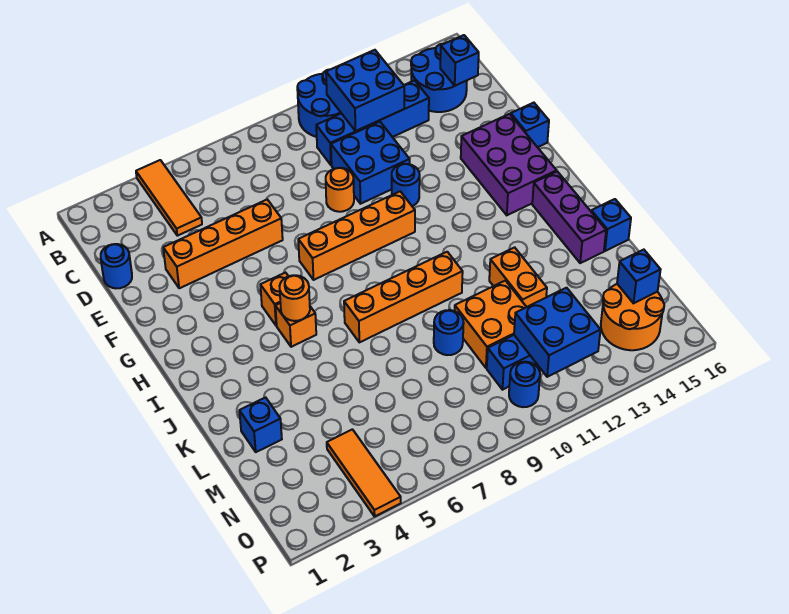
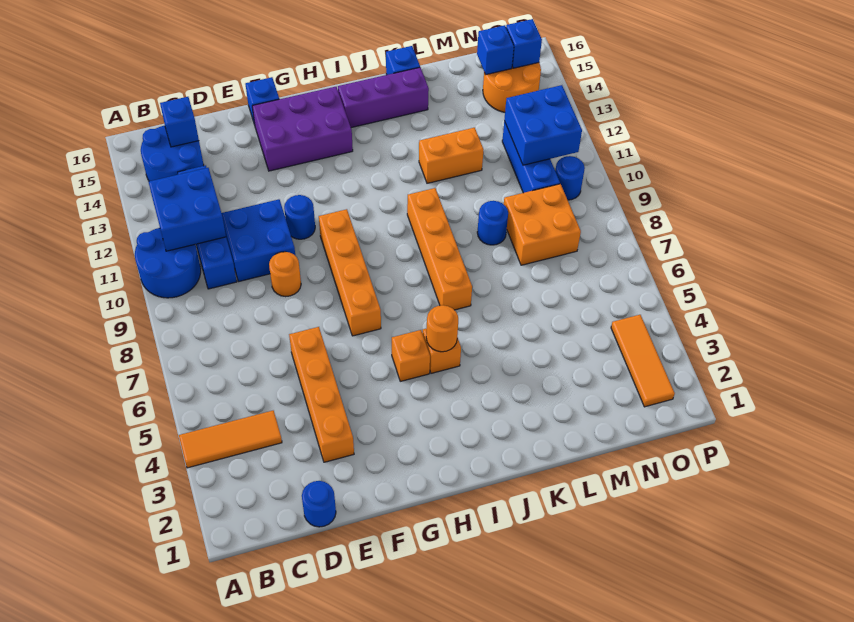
blue brick L2 level 1 -> blue brick O15 level 2
orange brick L10:M11 level 1 -> orange brick M8:N9 level 1
orange tile N4:P4 level 1 -> orange tile O2:O4 level 1

